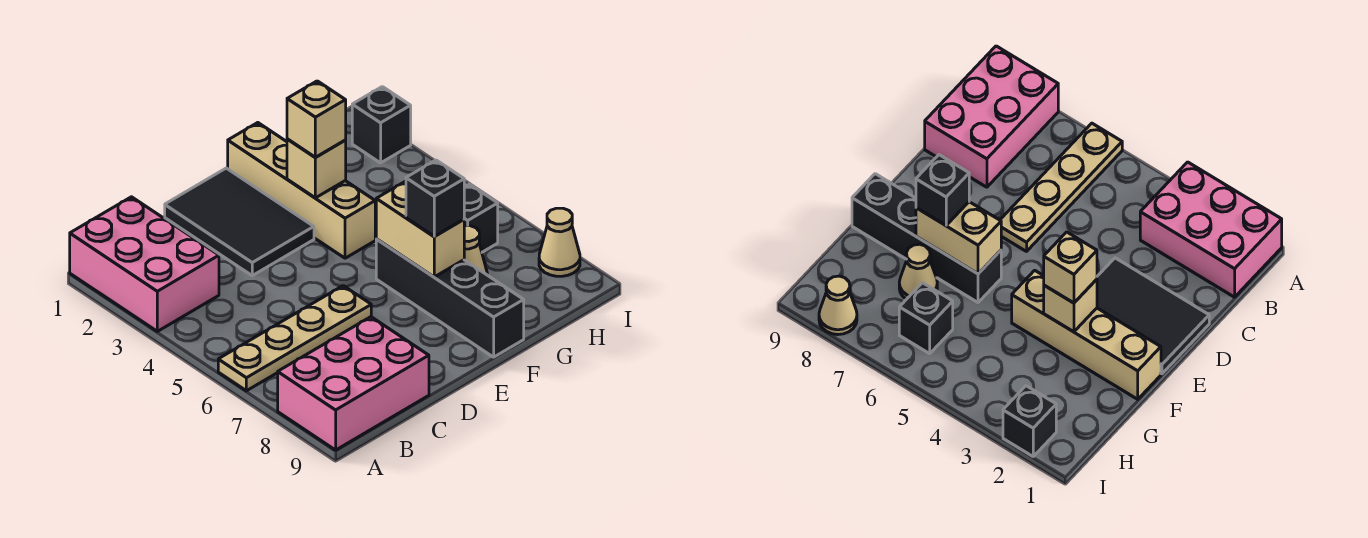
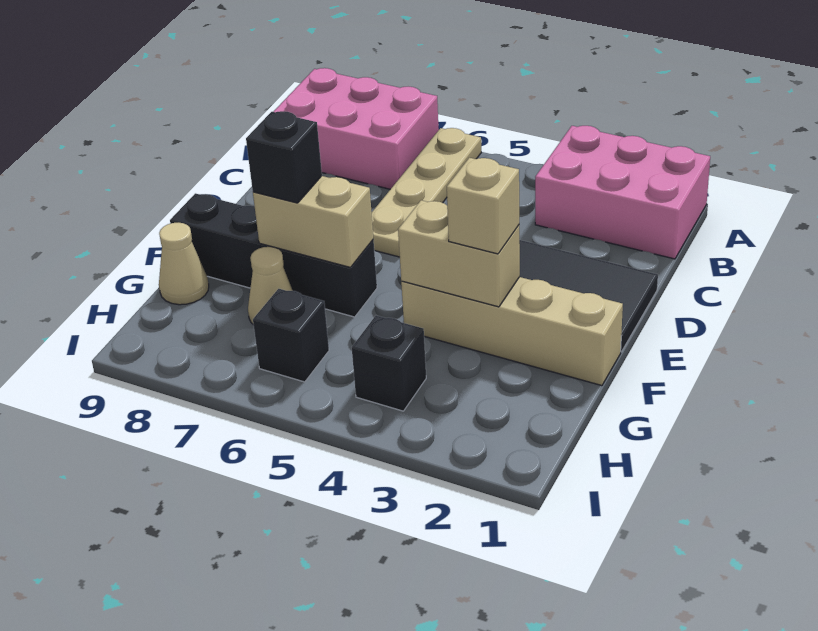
pink brick A8:C9 level 1 -> pink brick A7:B9 level 1
tan brick F3 level 2 -> tan brick F3:F4 level 2
black brick I2 level 1 -> black brick H4 level 1
tan cone I8 level 1 -> tan cone G9 level 1

